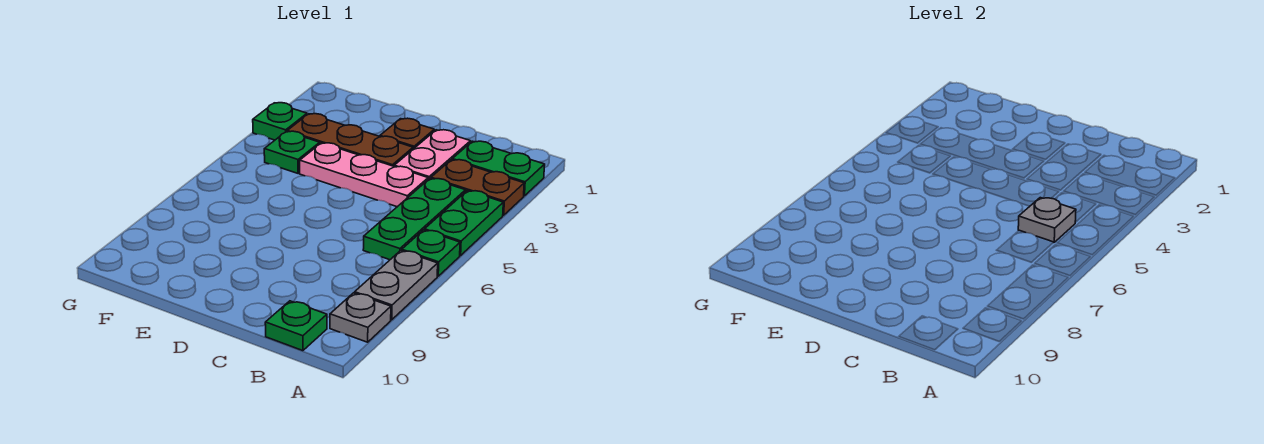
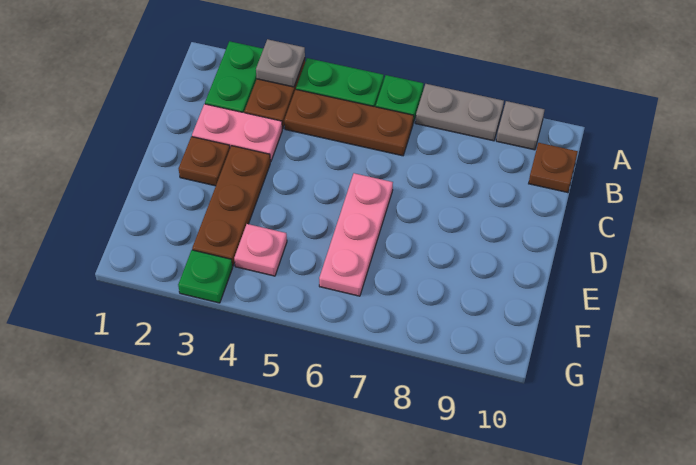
green plate B4:B6 level 1 -> brown plate B4:B6 level 1
grey plate B5 level 2 -> grey plate A3 level 2
green plate B10 level 1 -> brown plate B10 level 1
pink plate C4:E4 level 1 -> pink plate D6:F6 level 1
green plate F4 level 1 -> pink plate F4 level 1

